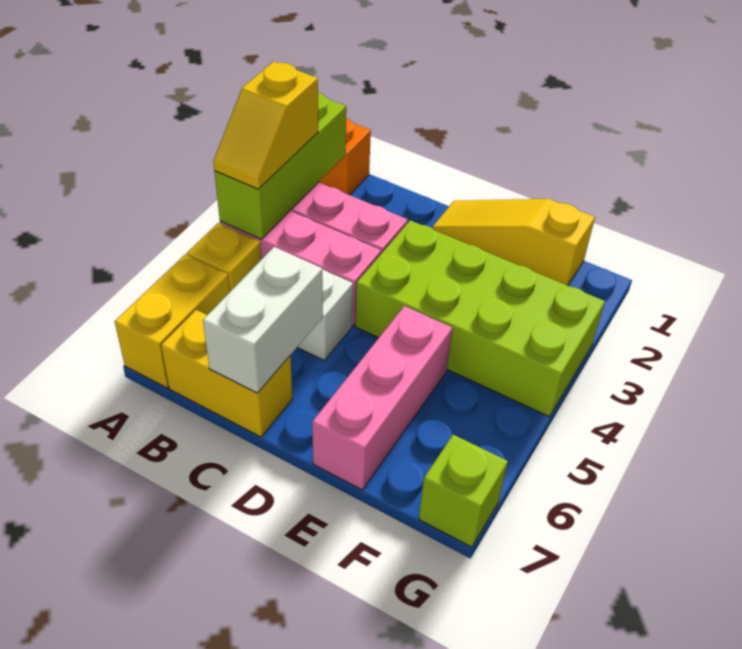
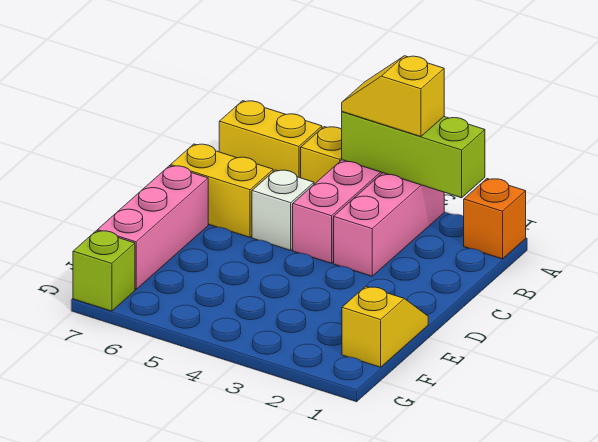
yellow brick B7:C7 level 1 -> yellow brick C6:C7 level 1
white brick C6:C7 level 2 -> none
yellow slope D1:F1 level 1 top F -> yellow slope E1:F1 level 1 top F
lime brick D3:G4 level 1 -> none
pink brick E5:E7 level 1 -> pink brick D7:F7 level 1

